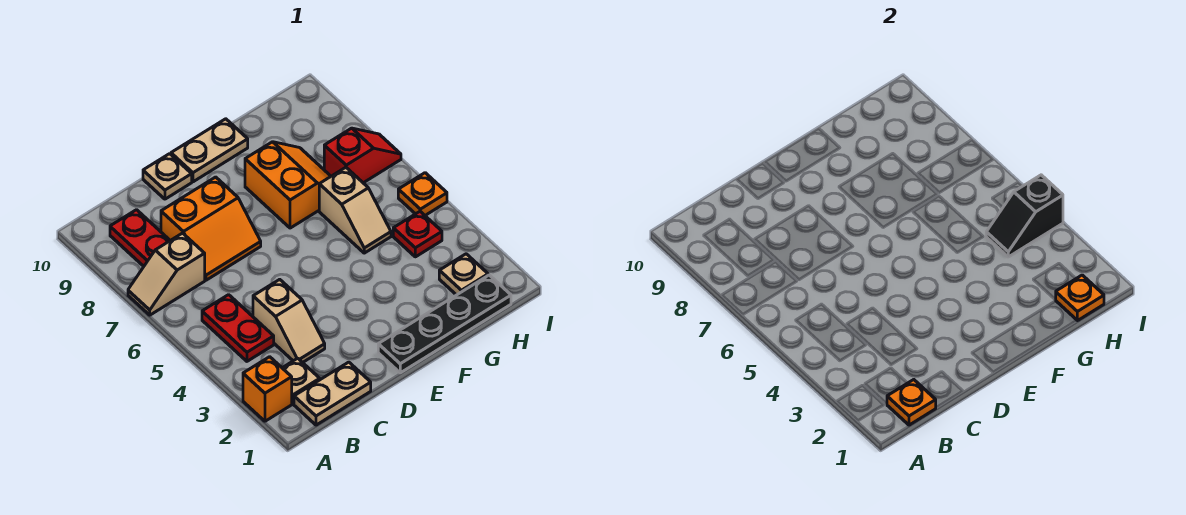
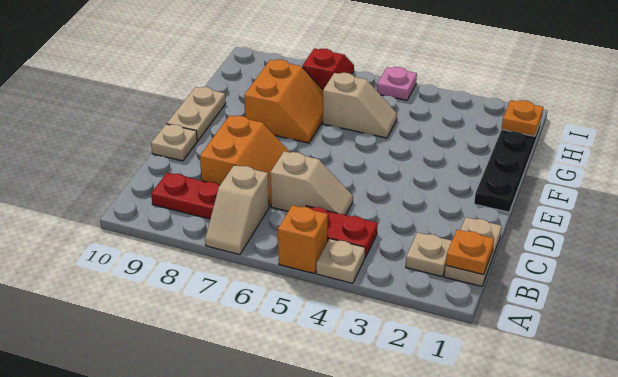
orange brick A2 level 1 -> orange brick A5 level 1
tan slope C3:C4 level 1 top 4 -> tan slope C5:C6 level 1 top 6
orange slope F7:G8 level 1 top F -> orange slope F7:G8 level 1 top 8
tan plate H2 level 1 -> tan plate A4 level 1
red plate H4 level 1 -> none
black slope H4:I4 level 2 top I -> none
orange plate I5 level 1 -> pink plate I5 level 1

